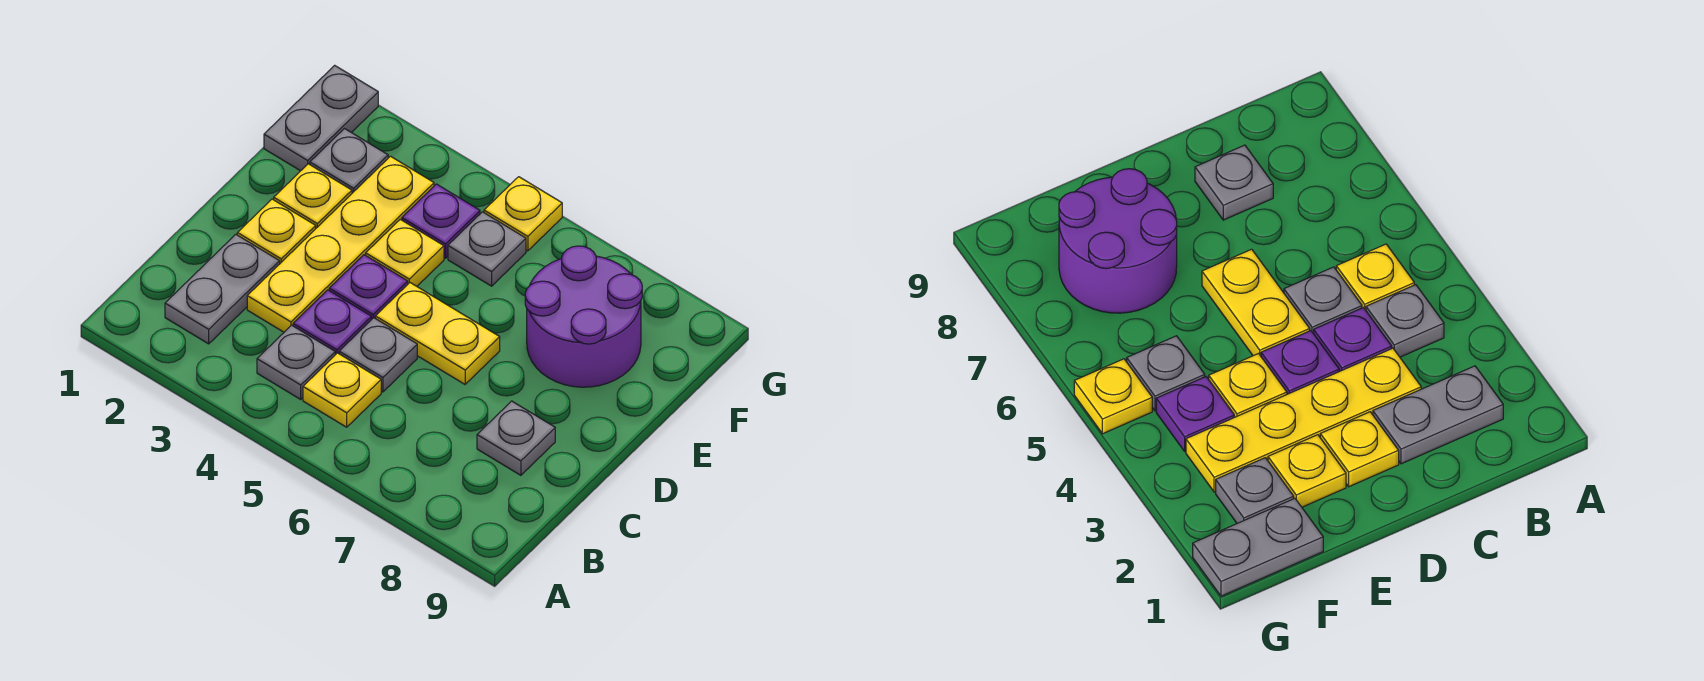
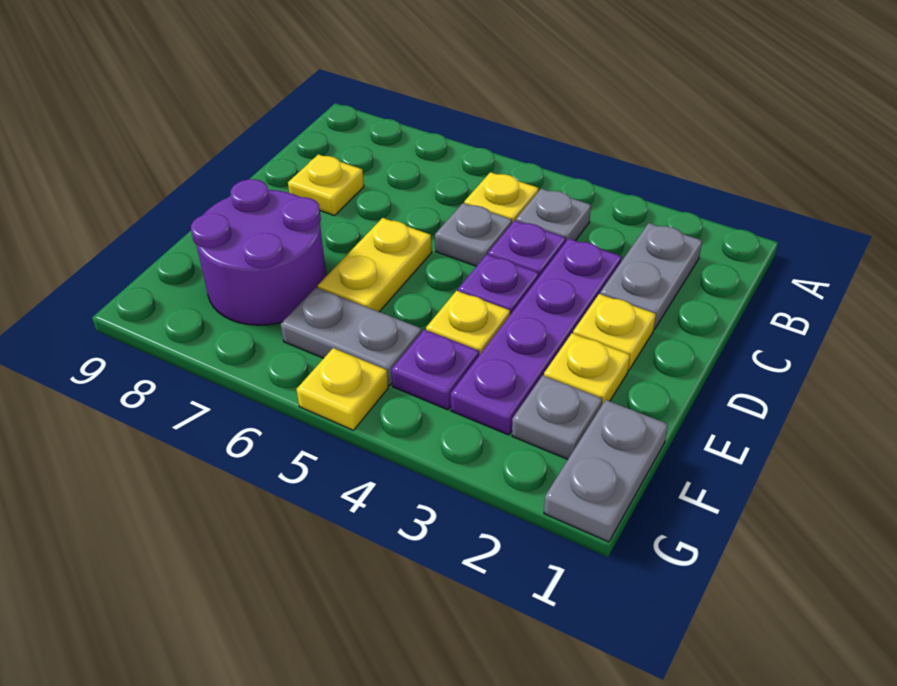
yellow plate C3:F3 level 1 -> purple plate C3:F3 level 1
grey plate C8 level 1 -> yellow plate C8 level 1
yellow plate D5:D6 level 1 -> yellow plate D6:E6 level 1
grey plate F5 level 1 -> grey plate F5:F6 level 1

